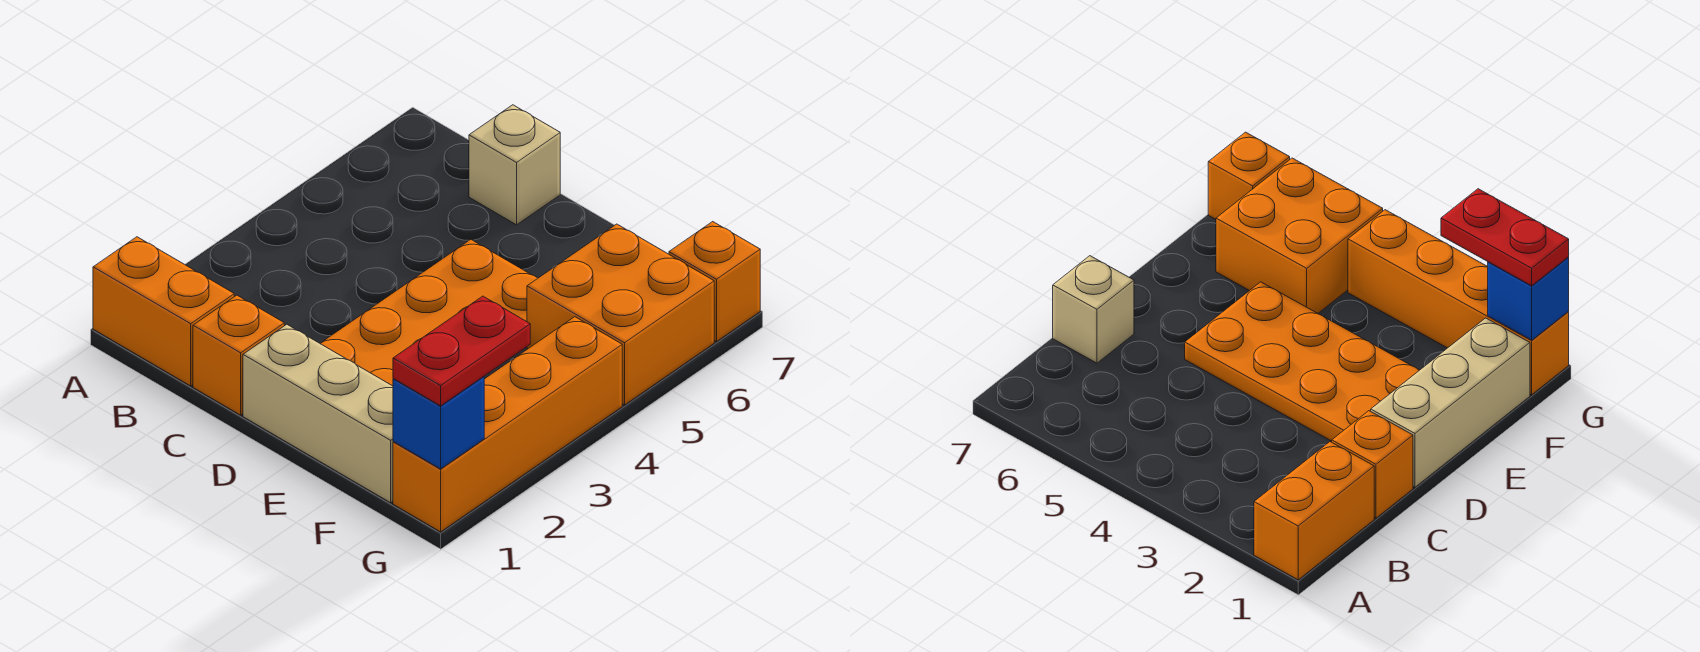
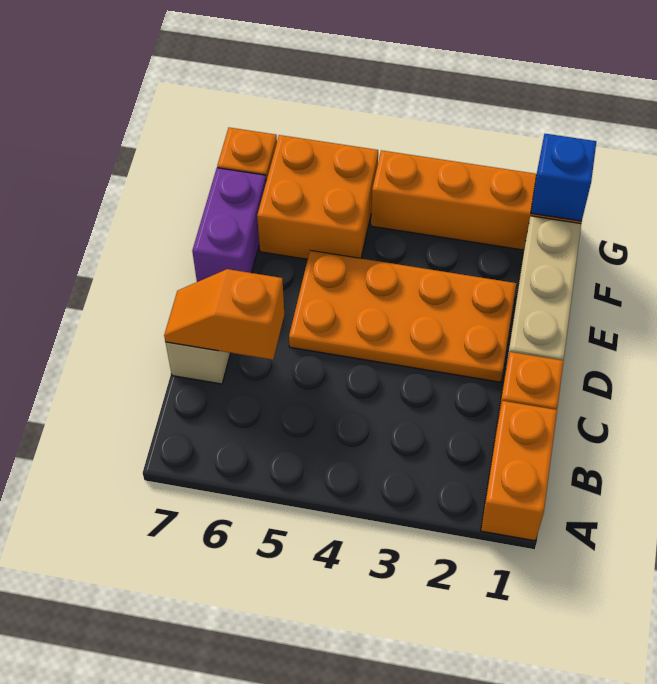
none -> orange slope C6:C7 level 2 top 6
none -> purple brick E7:F7 level 1
red plate G1:G2 level 3 -> none

